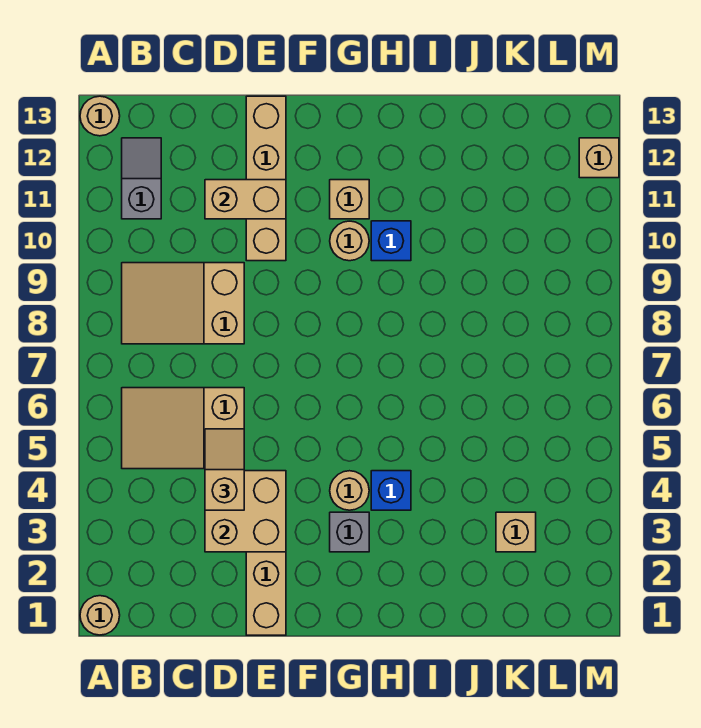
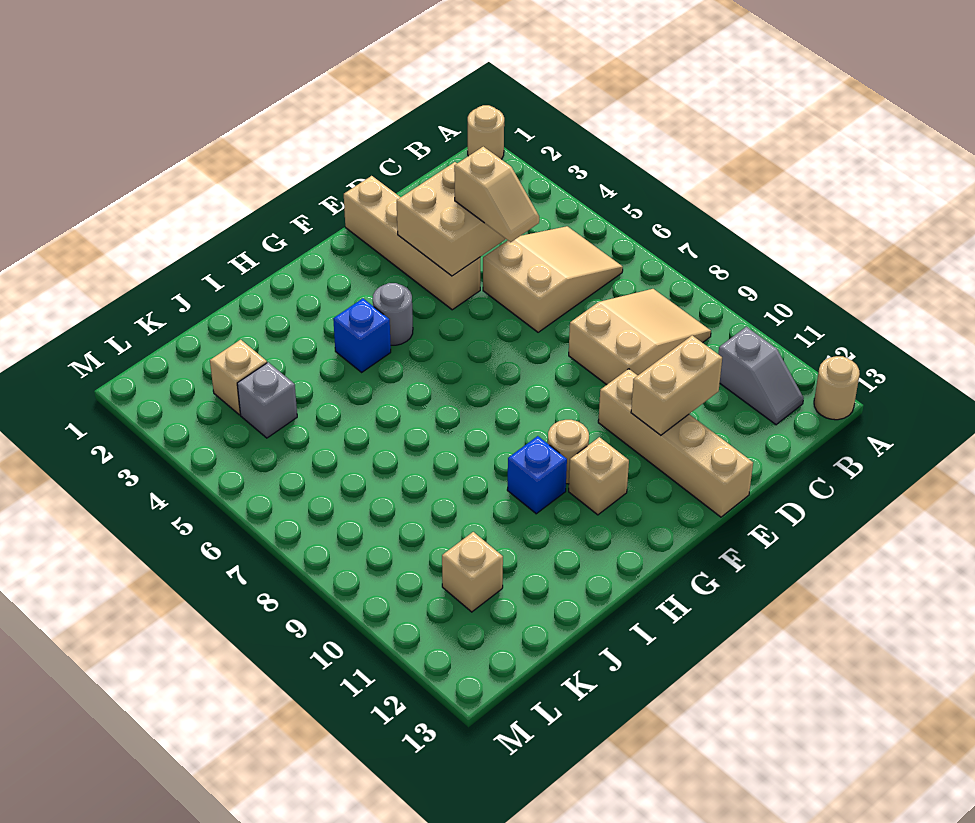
grey brick G3 level 1 -> grey brick K4 level 1
tan round brick G4 level 1 -> grey round brick G4 level 1
tan brick M12 level 1 -> tan brick K11 level 1

